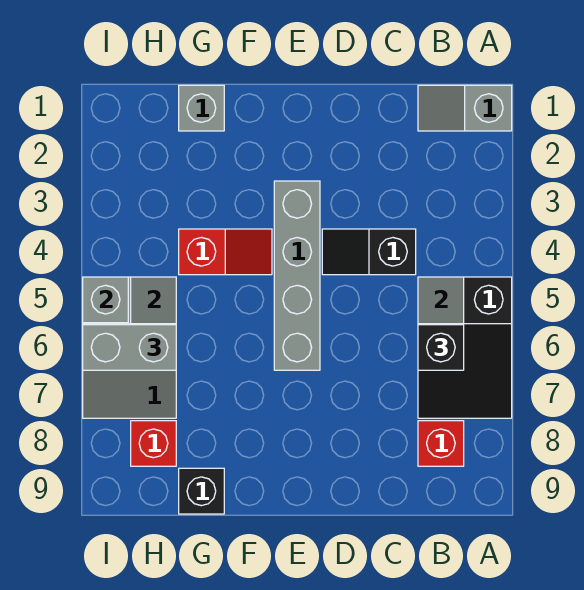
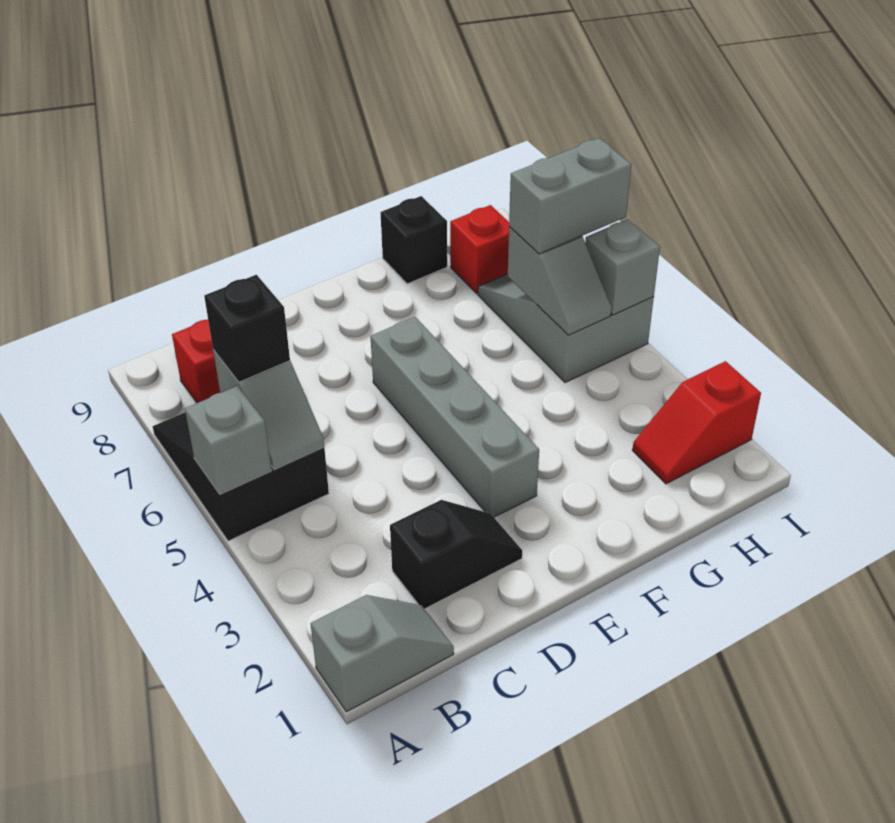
black slope C4:D4 level 1 top C -> black slope C2:D2 level 1 top C
red slope F4:G4 level 1 top G -> red slope H2:I2 level 1 top I
grey brick G1 level 1 -> grey brick A5 level 2

